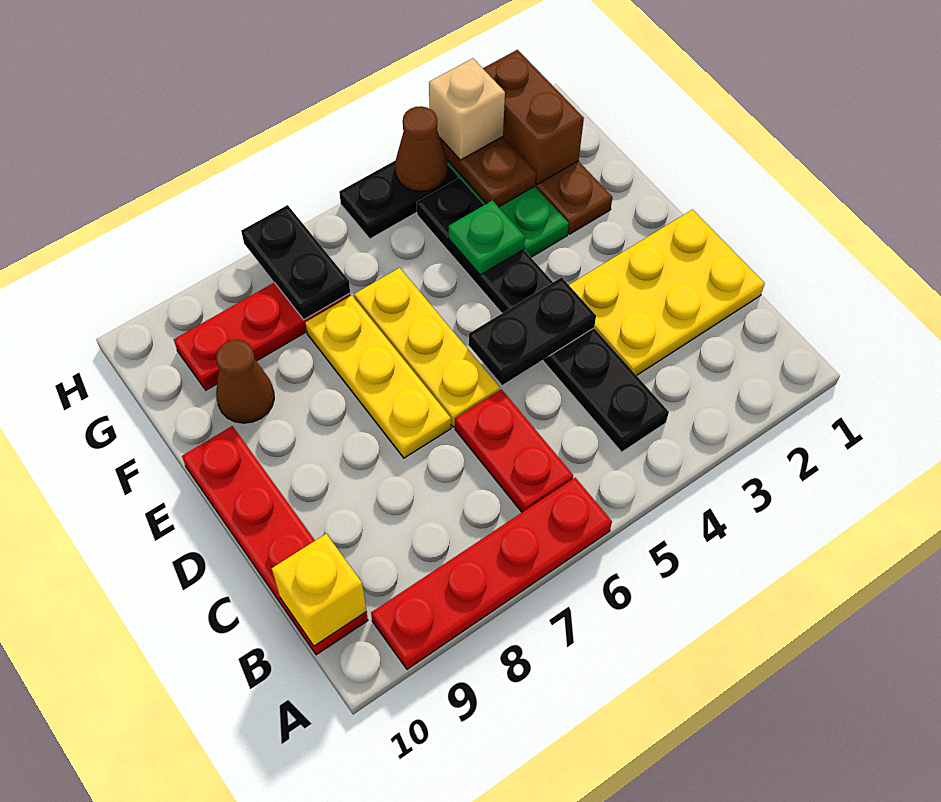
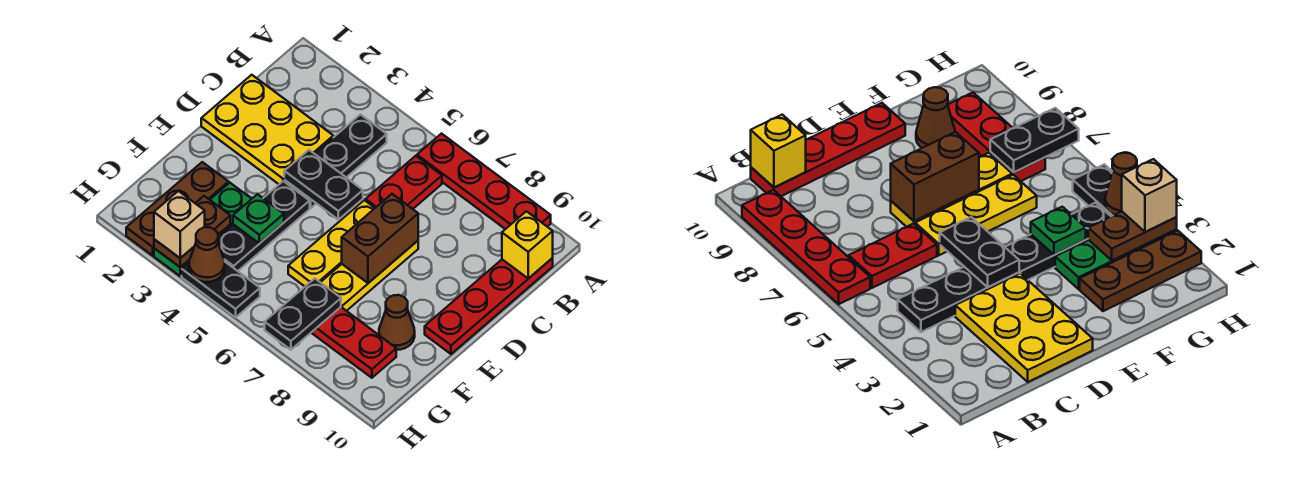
brown brick G2:H2 level 2 -> brown brick D7:E7 level 2

